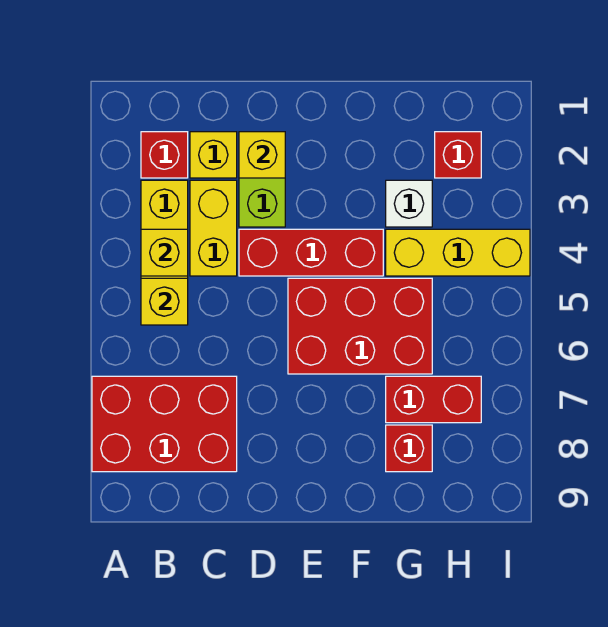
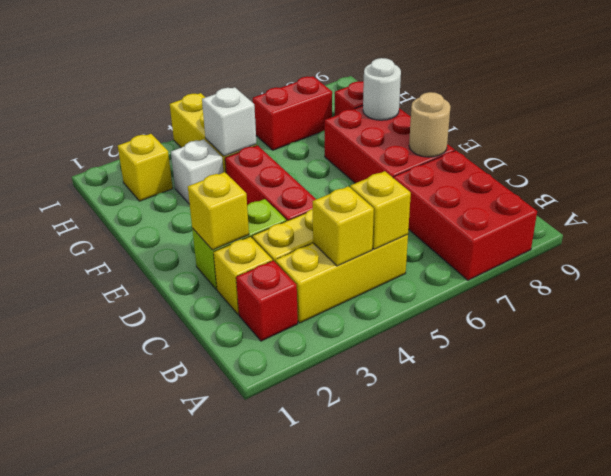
none -> tan round brick D8 level 2
red brick E5:G6 level 1 -> red brick D7:F8 level 1
none -> white round brick F8 level 2
none -> white brick G4 level 2
red brick G7:H7 level 1 -> red brick H6:H7 level 1
red brick H2 level 1 -> yellow brick H2 level 1

